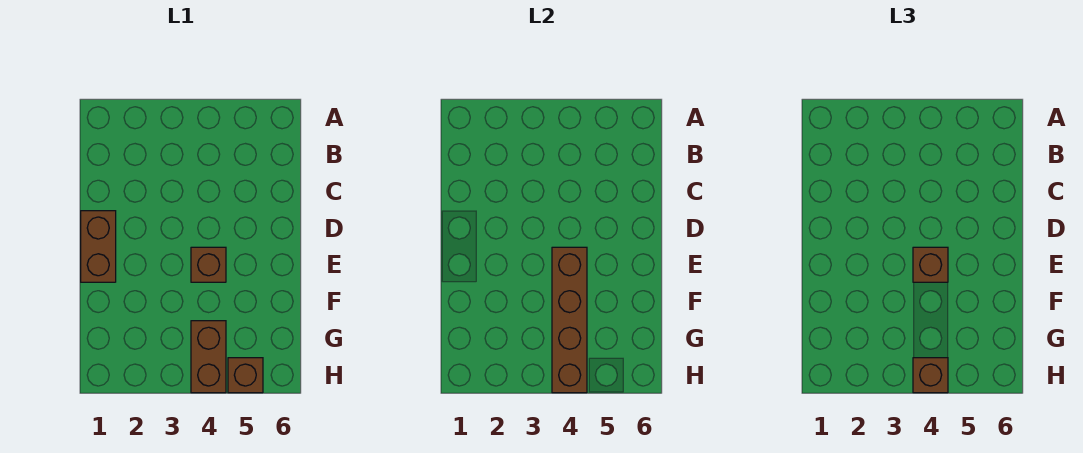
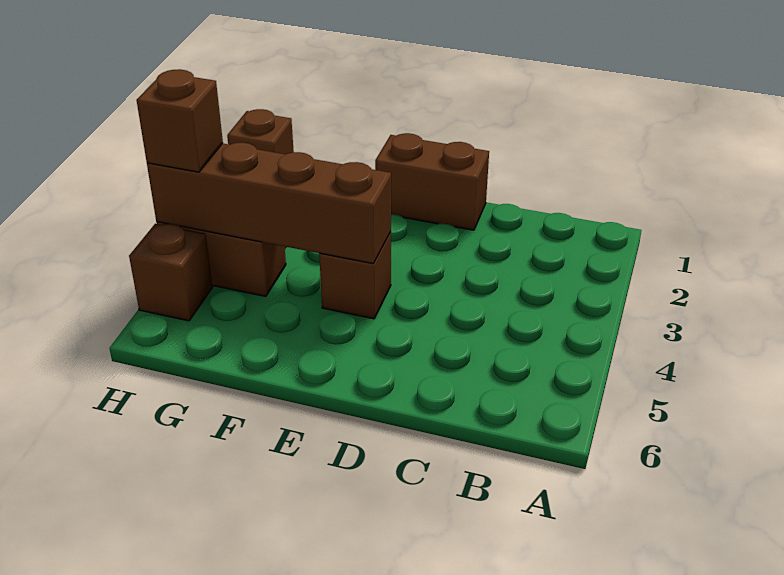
brown brick E4 level 3 -> brown brick H1 level 1

